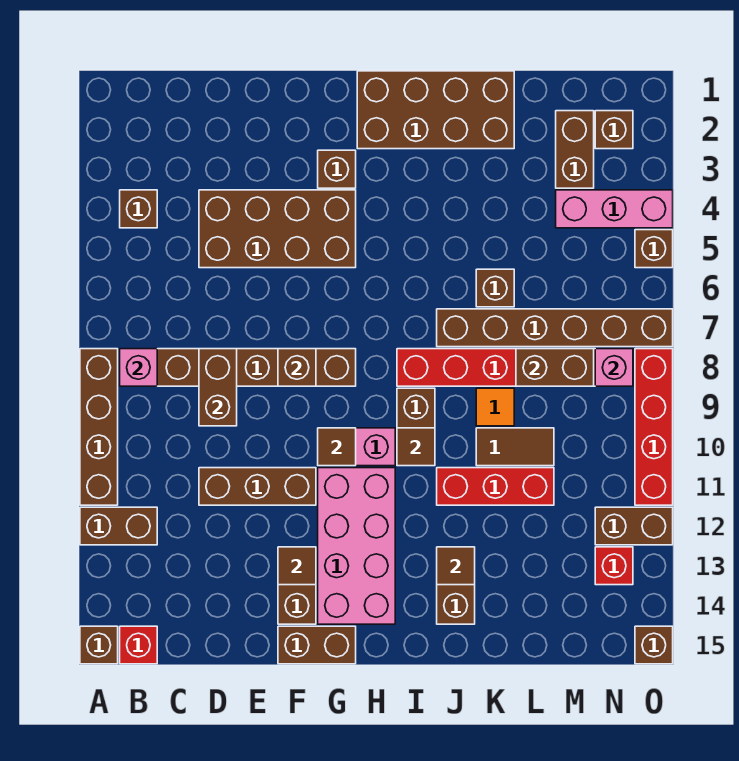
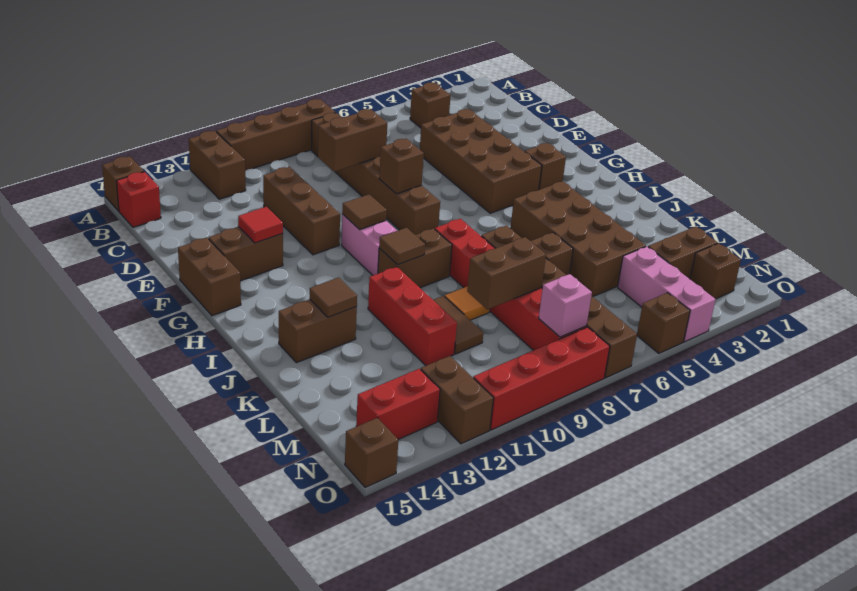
pink brick B8 level 2 -> none
brown tile F13 level 2 -> red tile F13 level 2
pink brick G11:H14 level 1 -> none
brown brick H1:K2 level 1 -> brown brick I4:L5 level 1
brown brick L8:M8 level 2 -> brown brick L8:L9 level 2
red brick N13 level 1 -> red brick N13:N14 level 1

